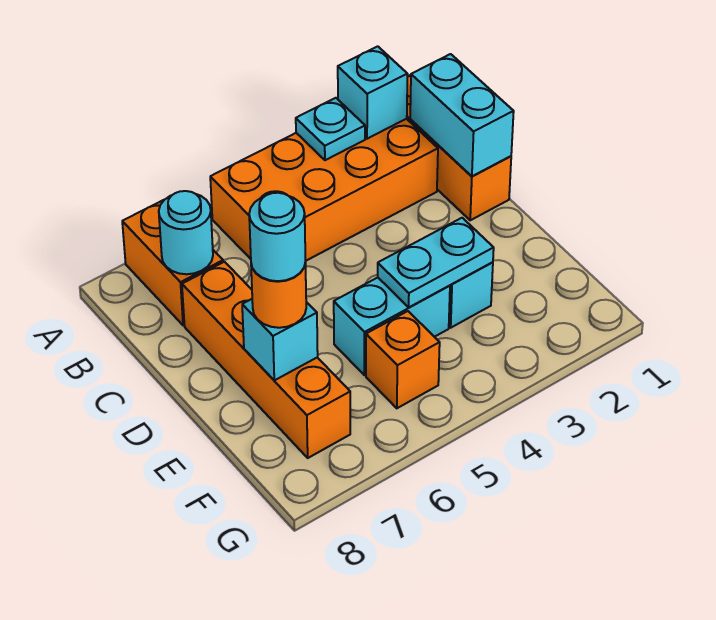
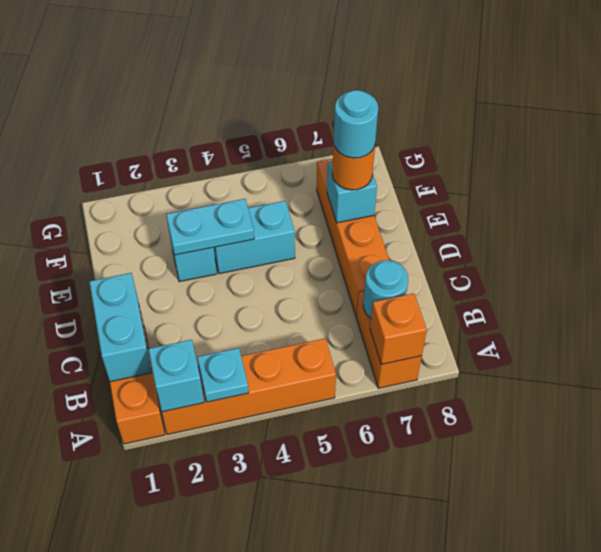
orange brick A2:B5 level 1 -> orange brick A2:A5 level 1
orange brick F5 level 1 -> orange brick A7 level 2

